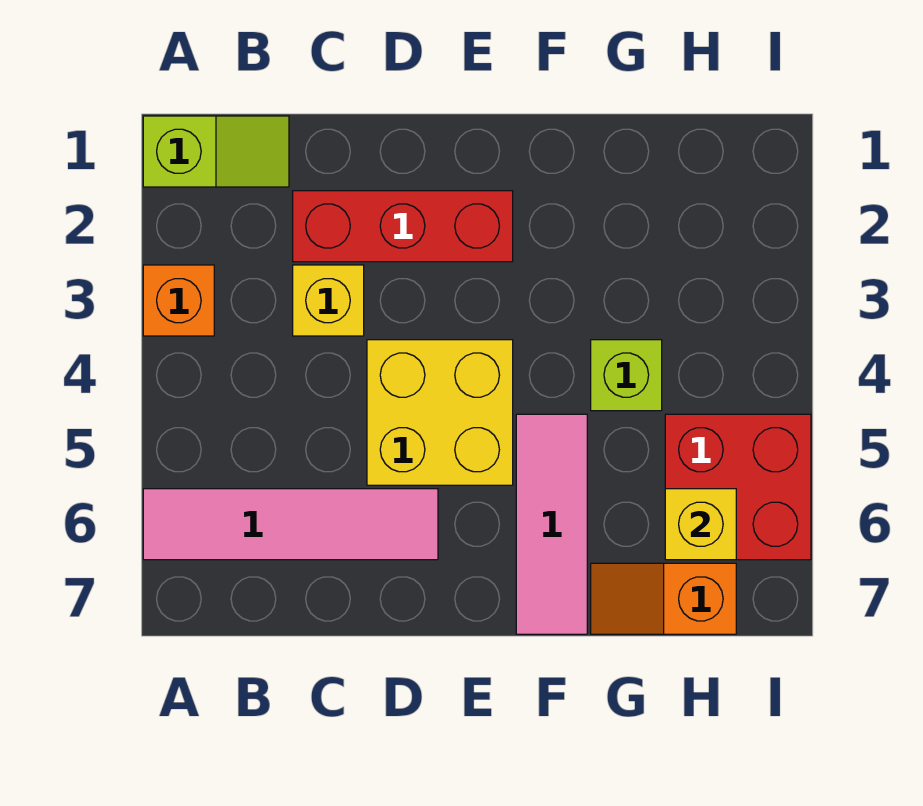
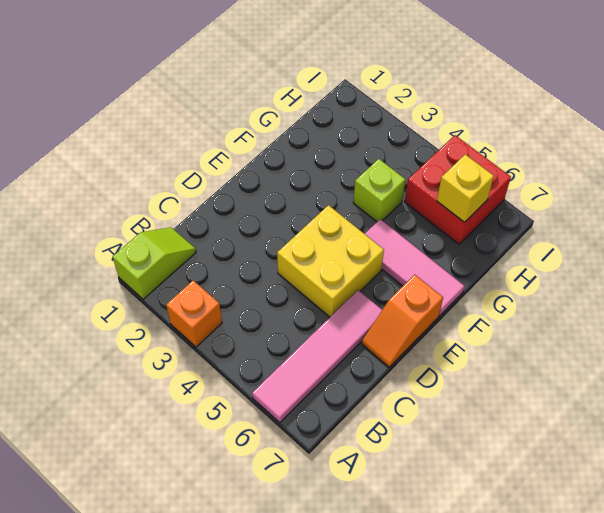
red brick C2:E2 level 1 -> none
yellow brick C3 level 1 -> none
orange slope G7:H7 level 1 top H -> orange slope D7:E7 level 1 top E

